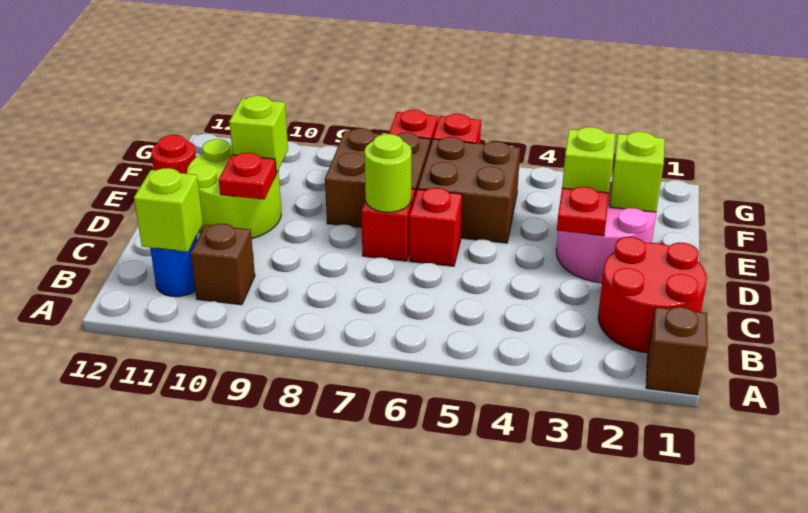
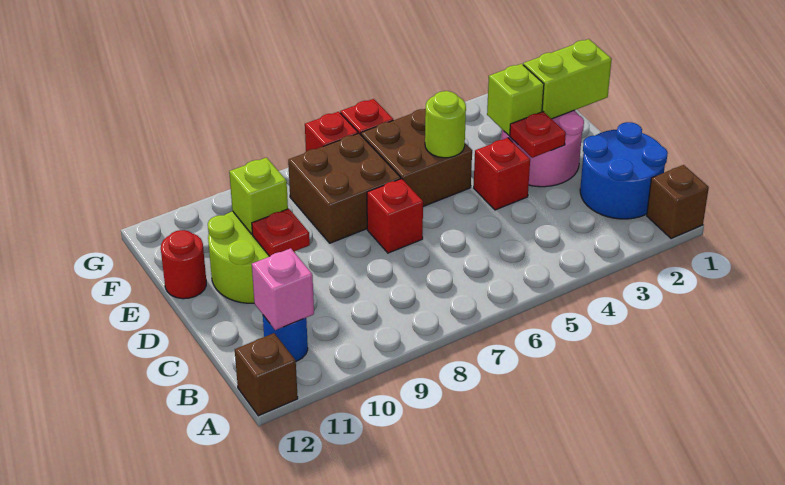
red round brick B1:C2 level 1 -> blue round brick B1:C2 level 1
brown brick B10 level 1 -> brown brick A12 level 1
lime brick B11 level 2 -> pink brick B11 level 2
red brick D6 level 1 -> red brick D4 level 1
lime round brick D7 level 2 -> lime round brick E5 level 2
lime brick E2 level 2 -> lime brick E1:E2 level 2

